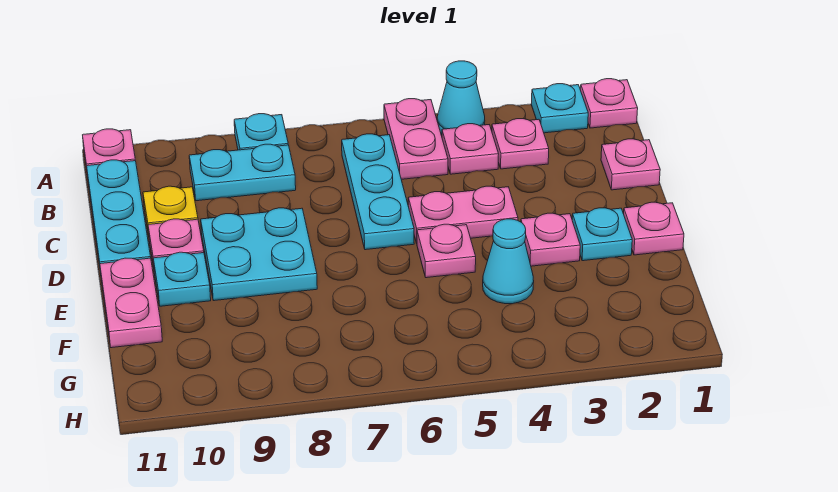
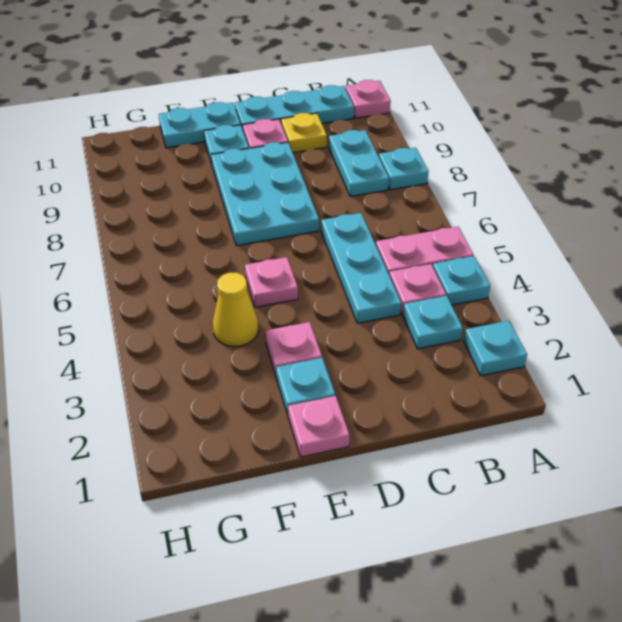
pink plate A1 level 1 -> none
cyan cone A4 level 1 -> cyan plate A4 level 1
pink plate B3 level 1 -> cyan plate B3 level 1
cyan plate B6:D6 level 1 -> cyan plate C4:C6 level 1
pink plate C1 level 1 -> none
pink plate D4:D5 level 1 -> none
cyan plate D8:E9 level 1 -> cyan plate D7:E9 level 1
pink plate E11:F11 level 1 -> cyan plate E11:F11 level 1
cyan cone F4 level 1 -> yellow cone F4 level 1

